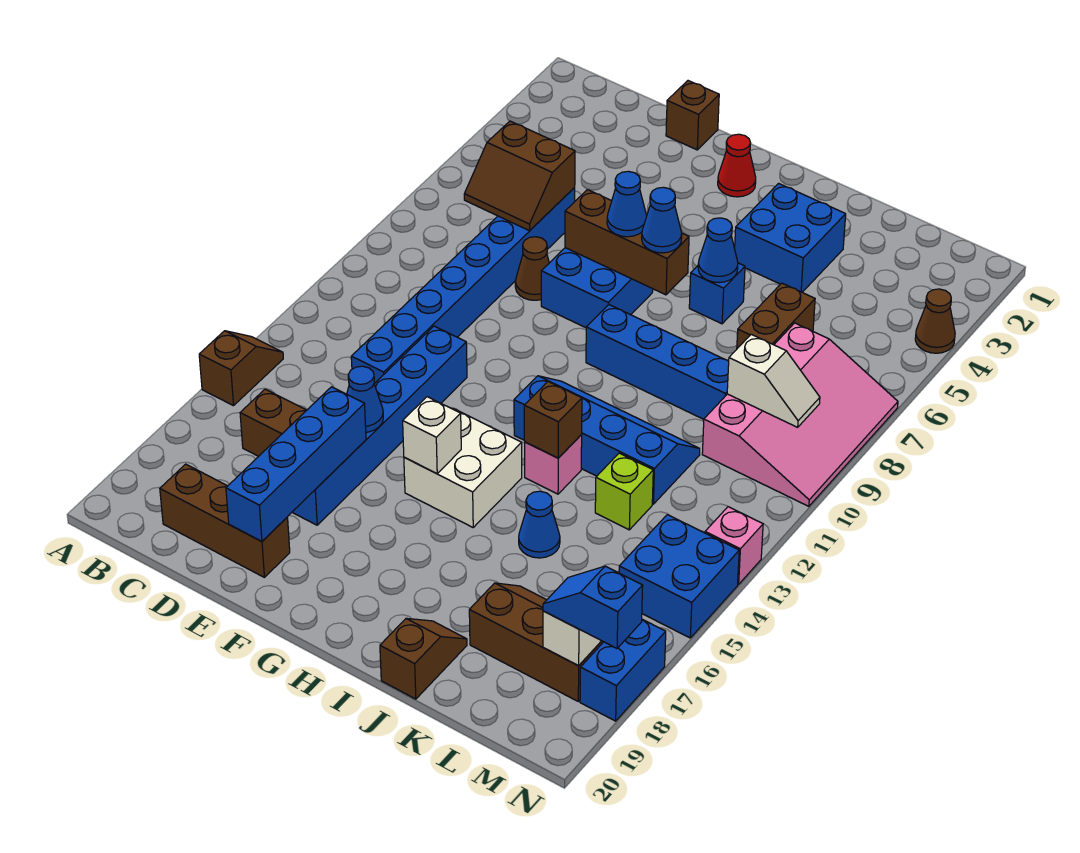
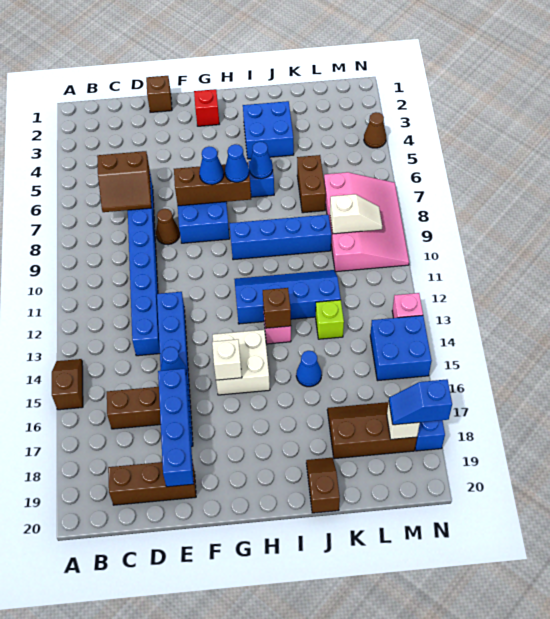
red cone G2 level 1 -> red brick G2 level 1

